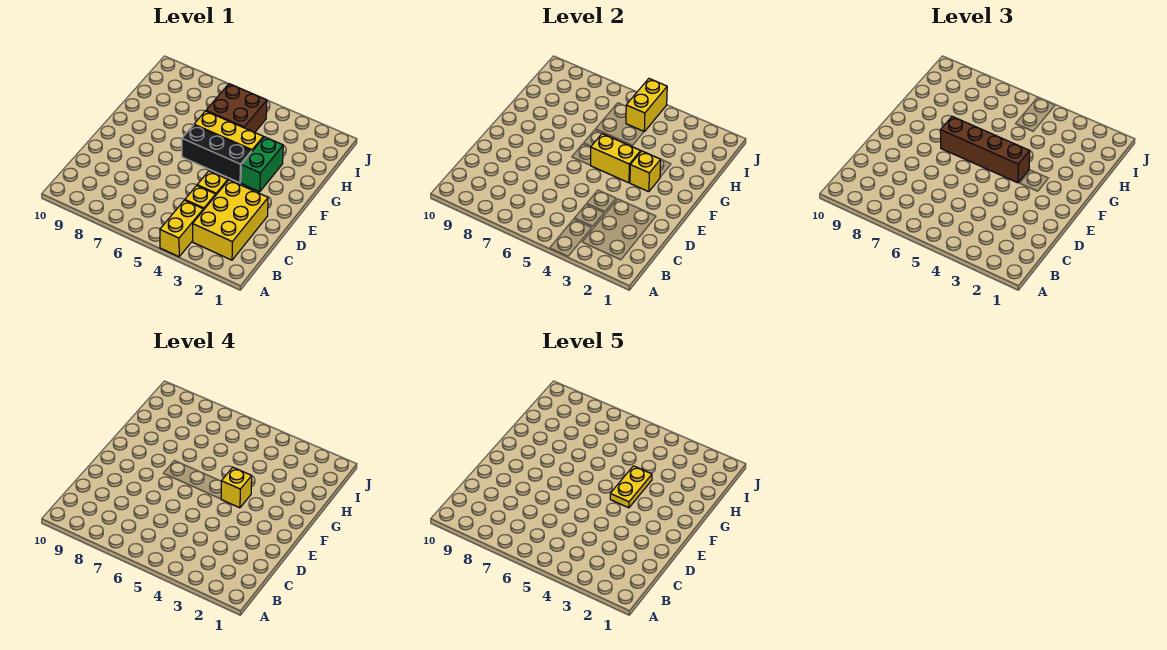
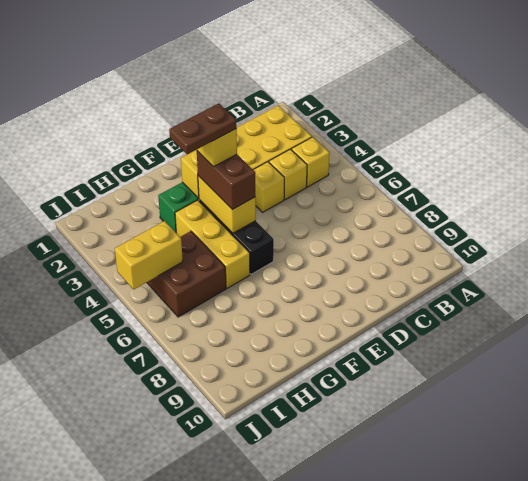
yellow brick A4:B4 level 1 -> yellow brick B4 level 1
brown brick F4:F7 level 3 -> brown brick F4:F5 level 3
yellow plate F4:G4 level 5 -> brown plate F4:G4 level 5

